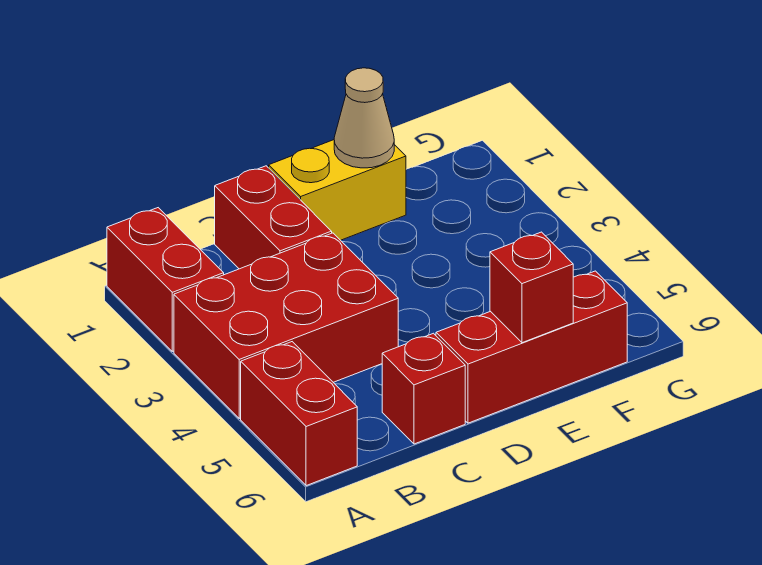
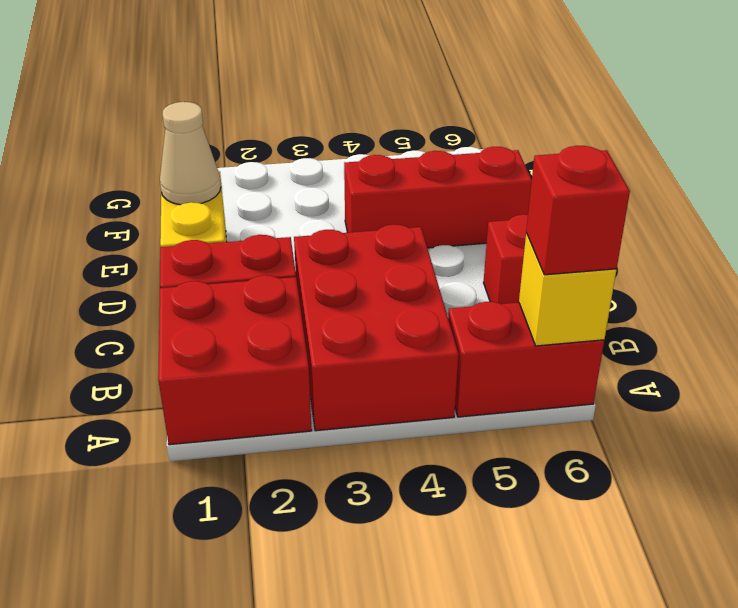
red brick A1:A2 level 1 -> red brick A1:B2 level 1
none -> yellow brick A6 level 2
red brick D6:F6 level 1 -> red brick E4:E6 level 1
red brick E6 level 2 -> red brick A6 level 3

